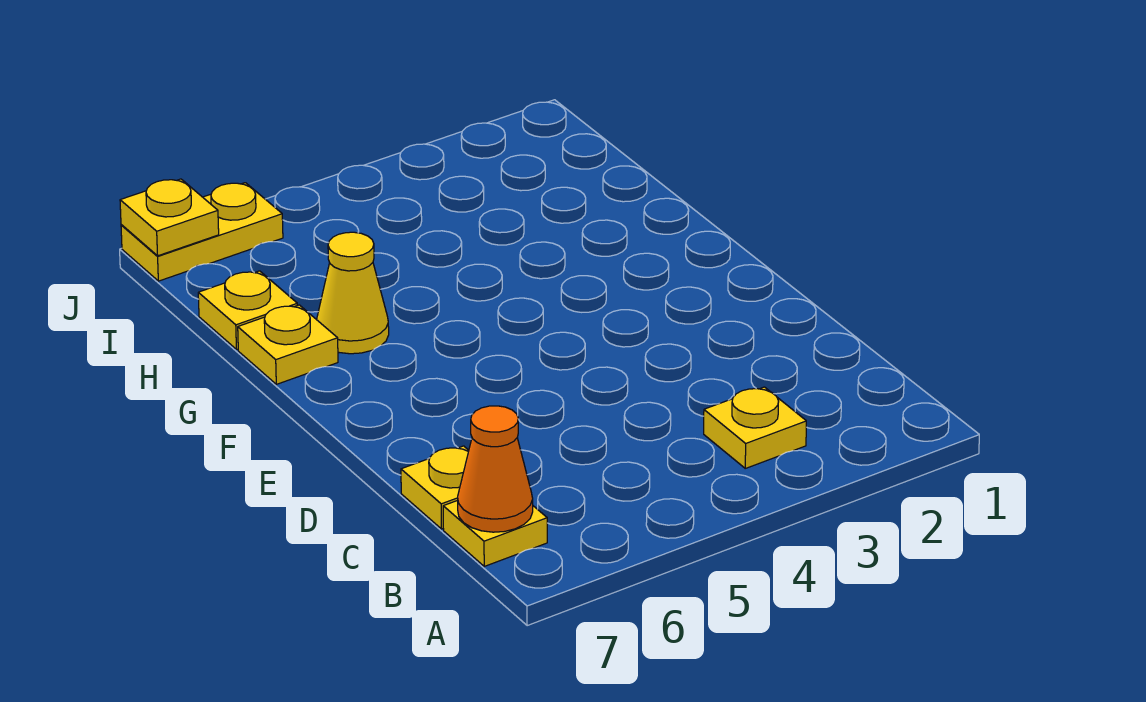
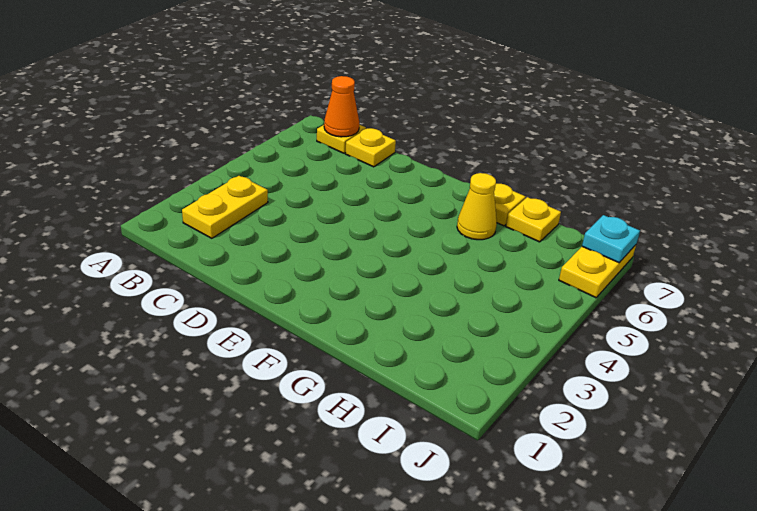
yellow plate B3 level 1 -> yellow plate B2:B3 level 1
yellow plate J7 level 2 -> cyan plate J7 level 2

